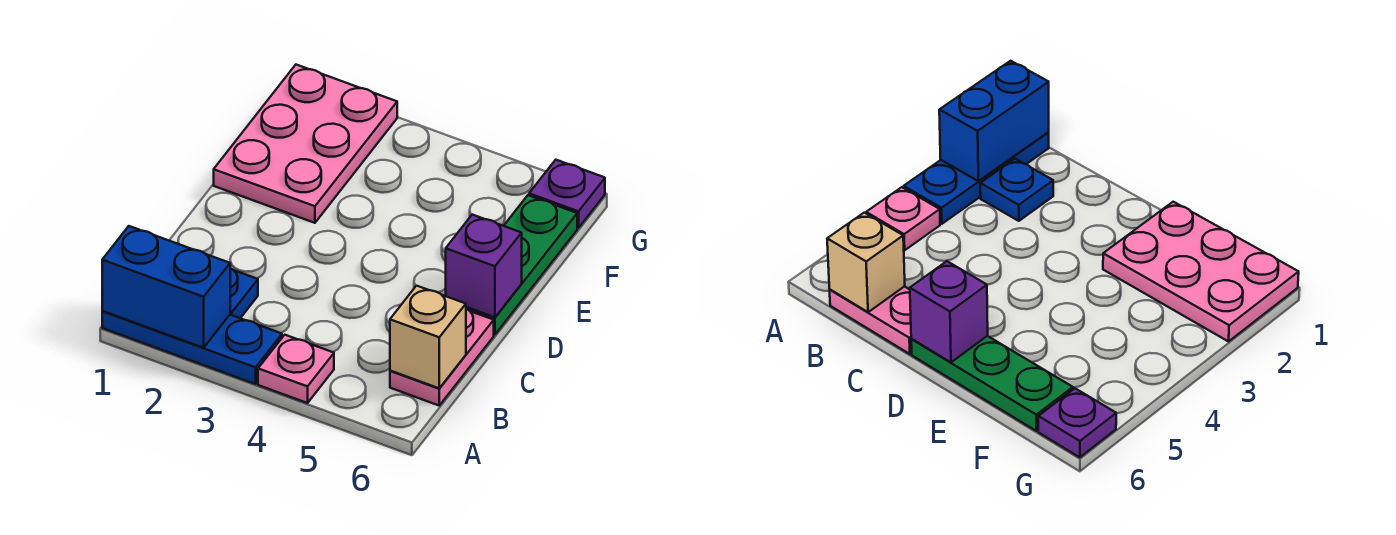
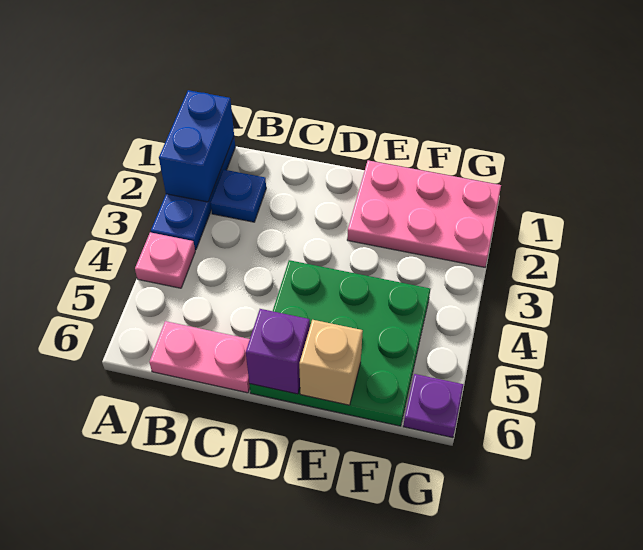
tan brick B6 level 2 -> tan brick E6 level 2
green plate D6:F6 level 1 -> green plate D4:F6 level 1

